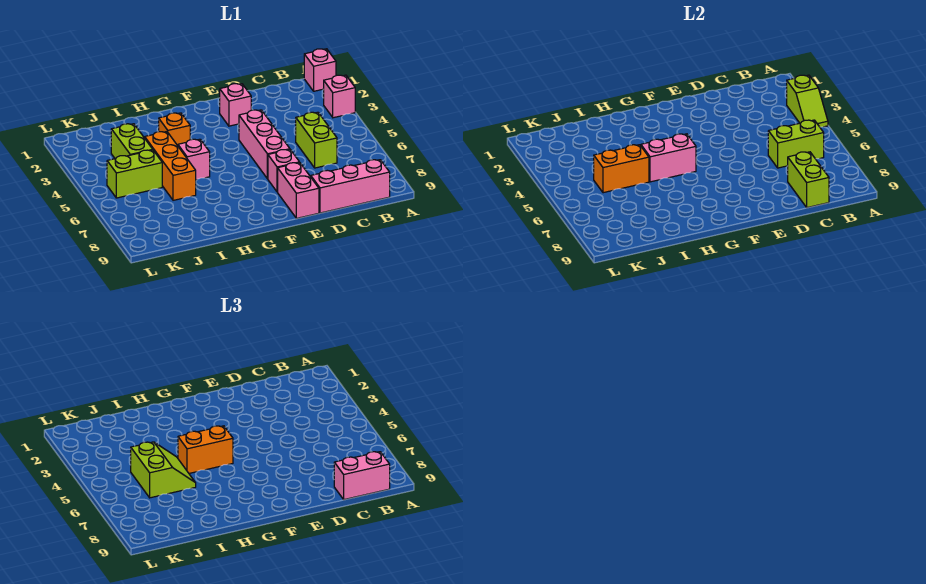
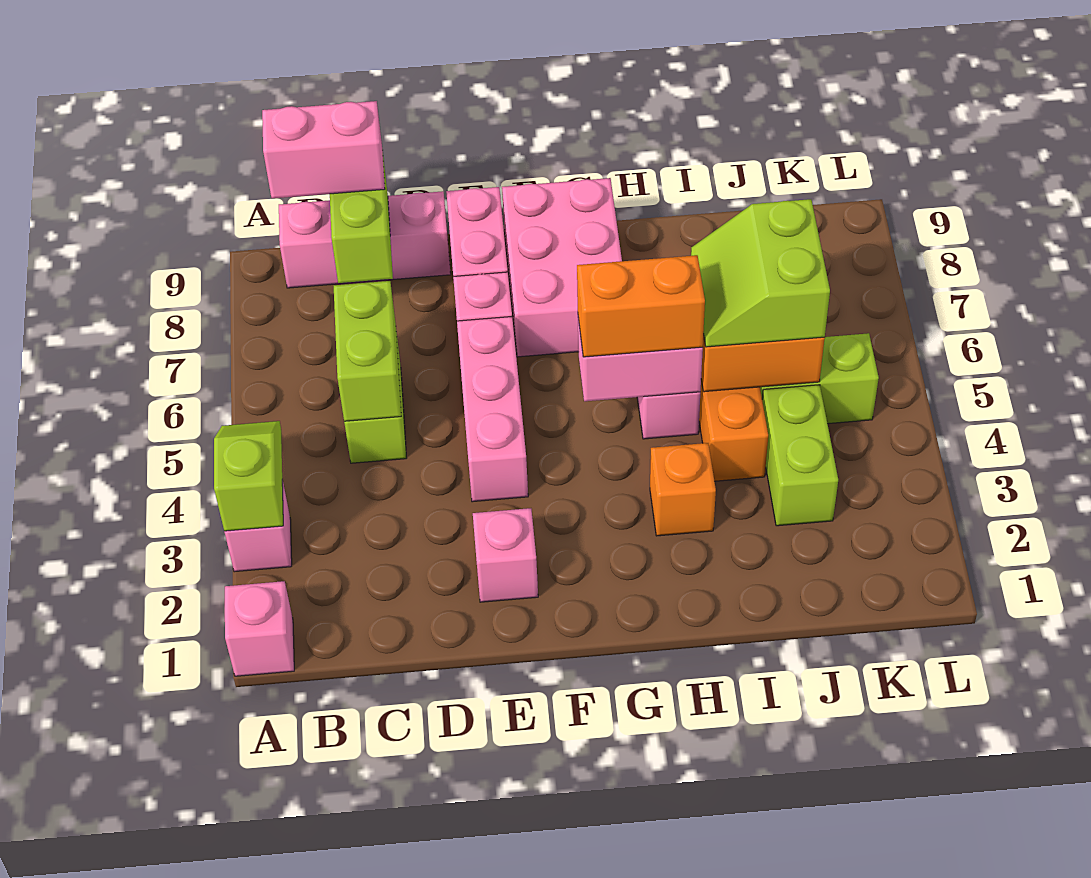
lime brick B6:C6 level 2 -> lime brick C5:C6 level 2
none -> pink brick F7:G9 level 1

